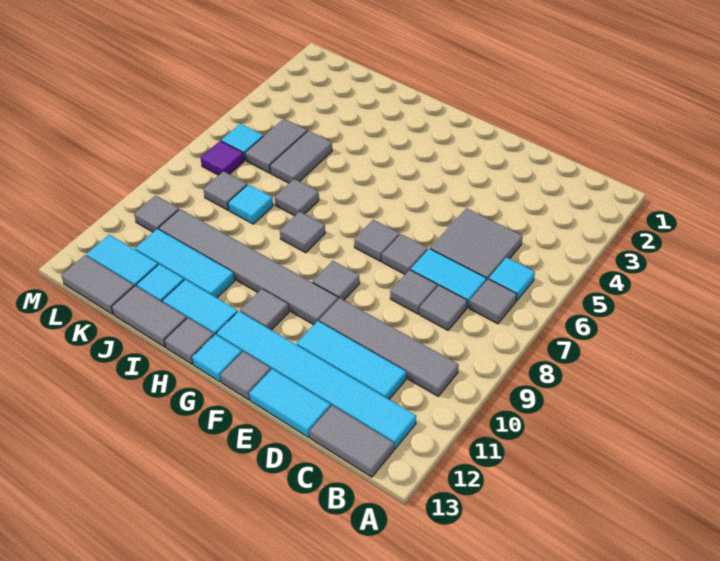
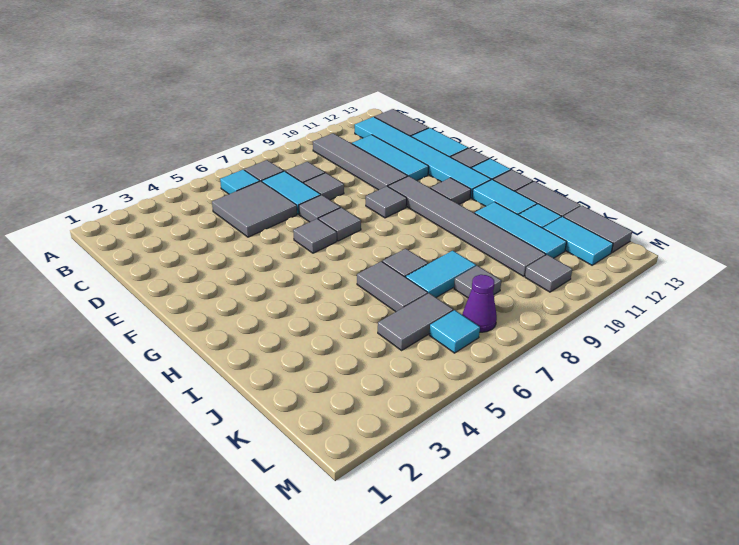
grey tile H8 level 1 -> grey tile F6 level 1
grey tile J5:J6 level 1 -> grey tile I6:J6 level 1
cyan tile J8 level 1 -> cyan tile J7:J8 level 1
purple tile L7 level 1 -> purple cone L7 level 1

